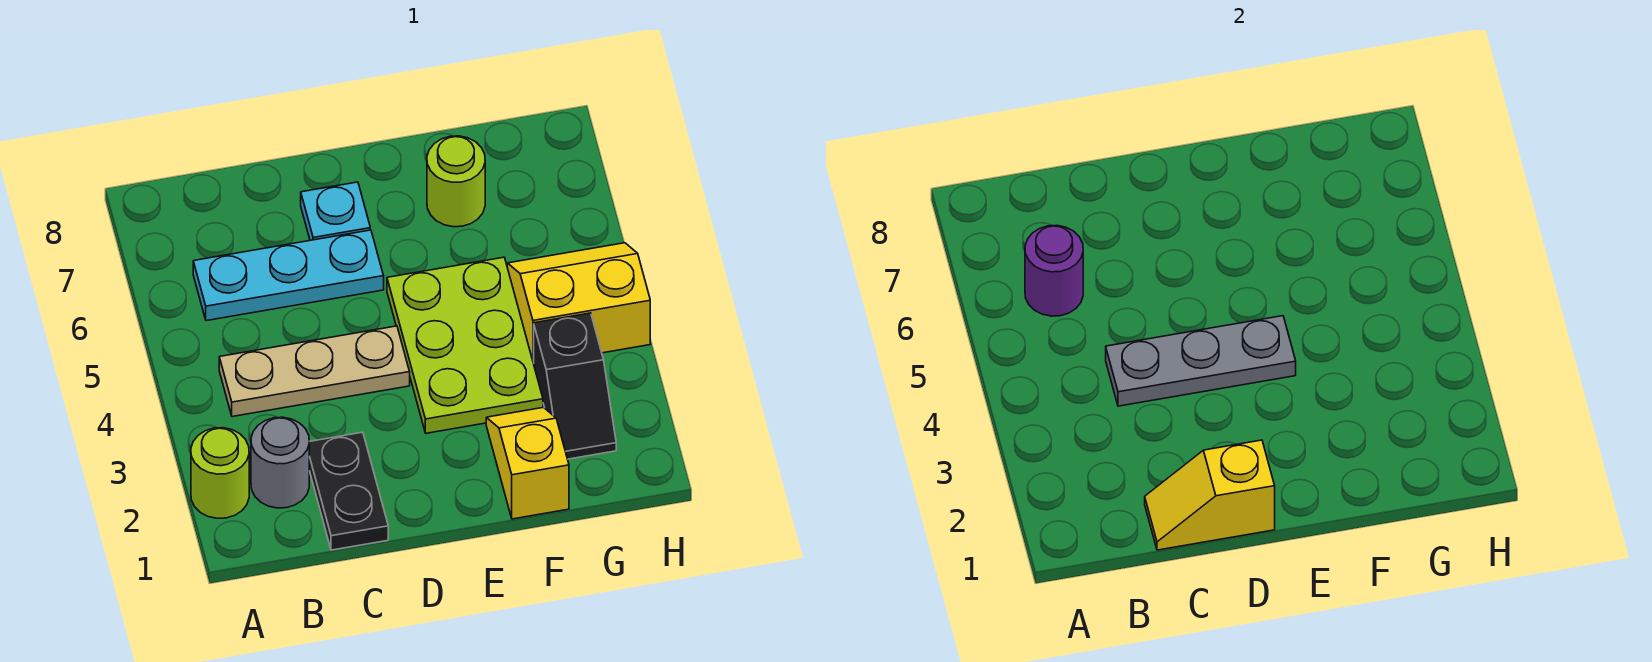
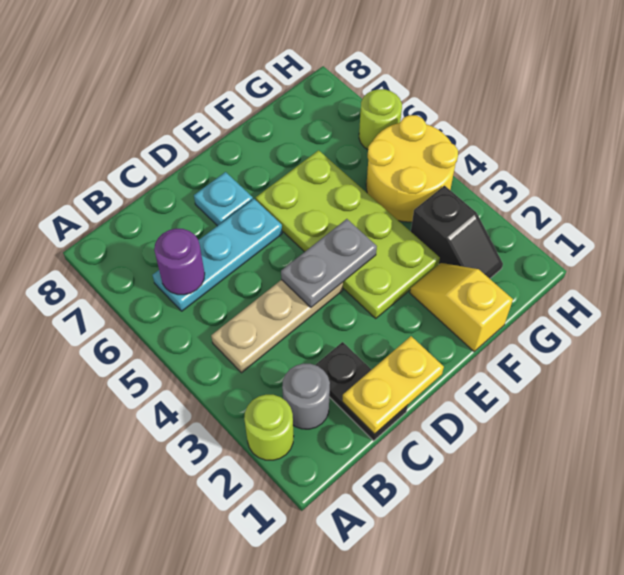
yellow slope C1:D1 level 2 top D -> yellow plate C1:D1 level 2
grey plate C4:E4 level 2 -> grey plate D4:E4 level 2
lime plate E3:F5 level 1 -> lime plate E3:F6 level 1
lime round brick F7 level 1 -> lime round brick H6 level 1
yellow slope G4:H5 level 1 top 4 -> yellow round brick G4:H5 level 1

